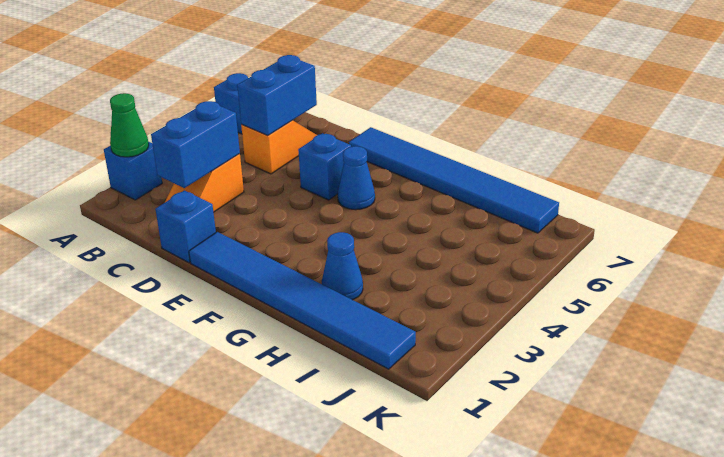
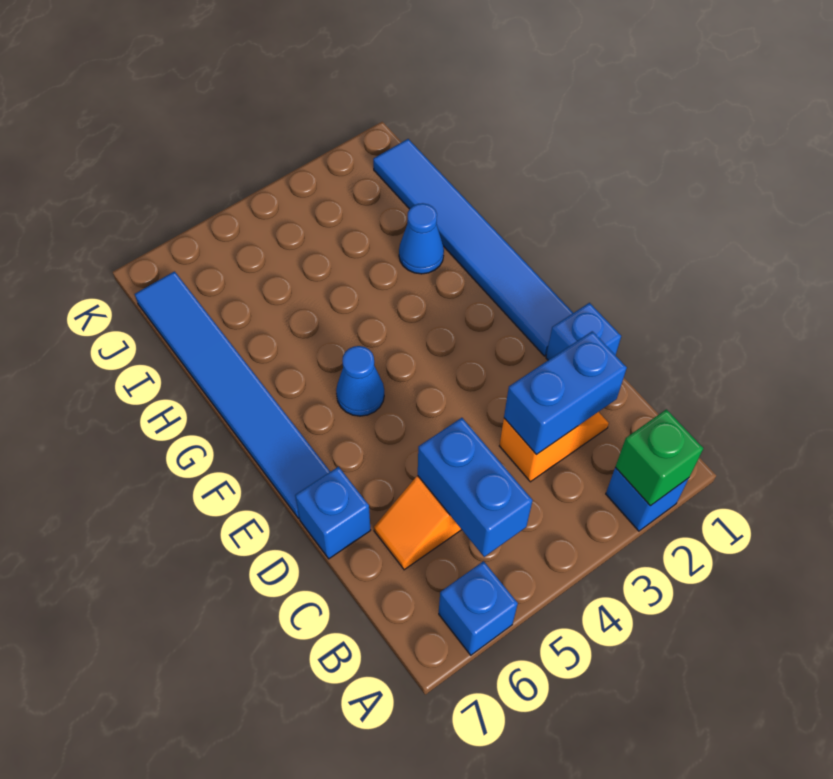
green cone A2 level 2 -> green brick A2 level 2
blue brick C5:C6 level 2 -> blue brick B5:C5 level 2
blue brick E5 level 1 -> blue brick D7 level 1

